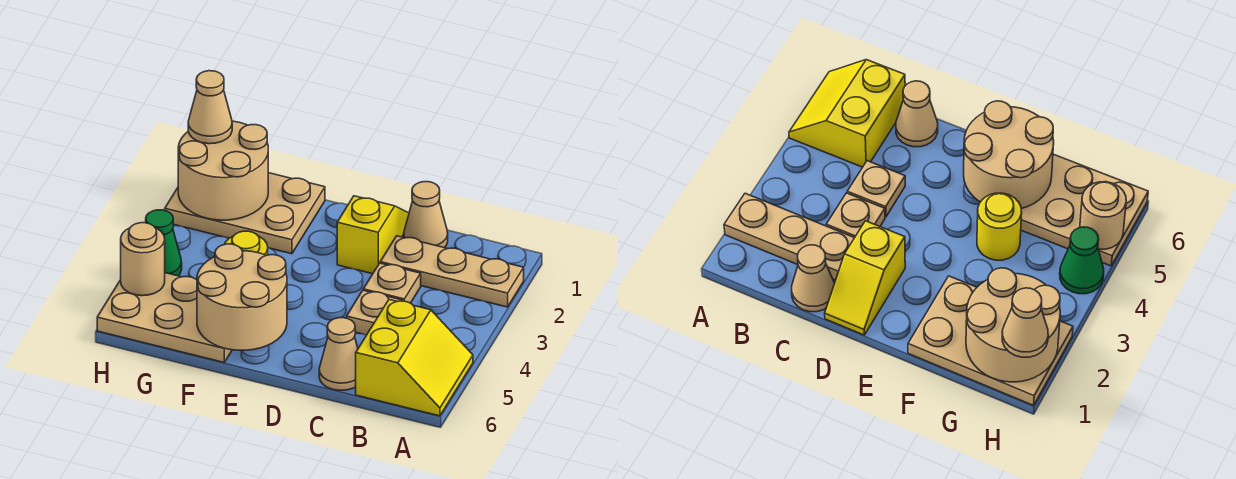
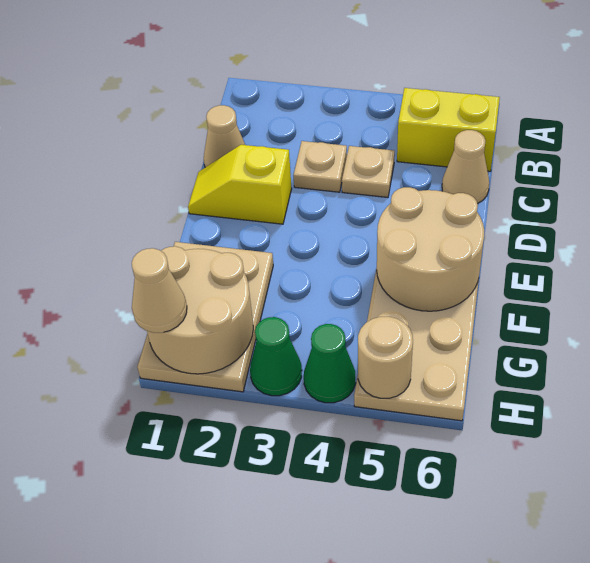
tan plate A2:C2 level 1 -> none
yellow round brick F4 level 1 -> none
none -> green cone H3 level 1

